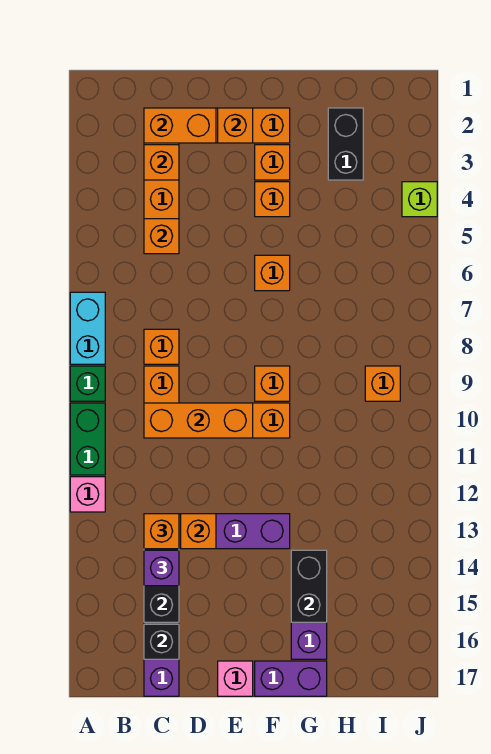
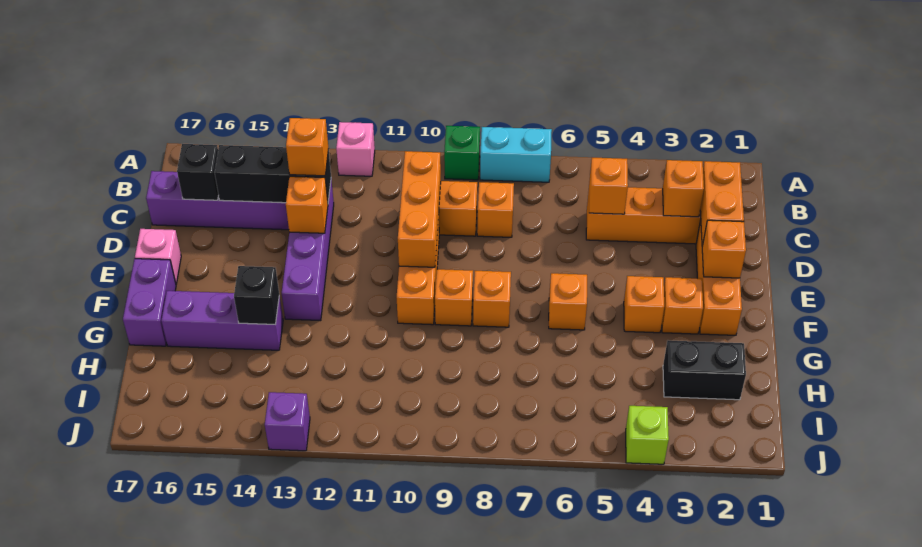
green brick A10:A11 level 1 -> none
purple brick C14 level 3 -> purple brick J13 level 1
black brick G14:G15 level 2 -> black brick G14 level 2
orange brick I9 level 1 -> orange brick F8 level 1

